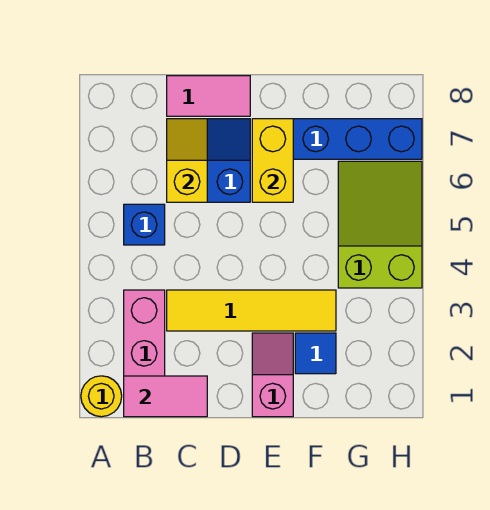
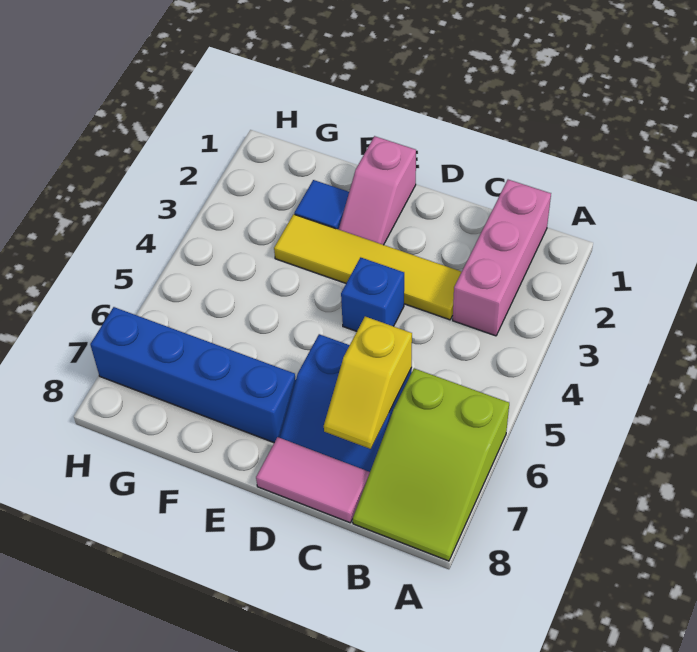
yellow round brick A1 level 1 -> none
pink tile B1:C1 level 2 -> none
blue brick B5 level 1 -> blue brick D4 level 1
yellow brick E6:E7 level 2 -> none
lime slope G4:H6 level 1 top 4 -> lime slope A6:B8 level 1 top 6

